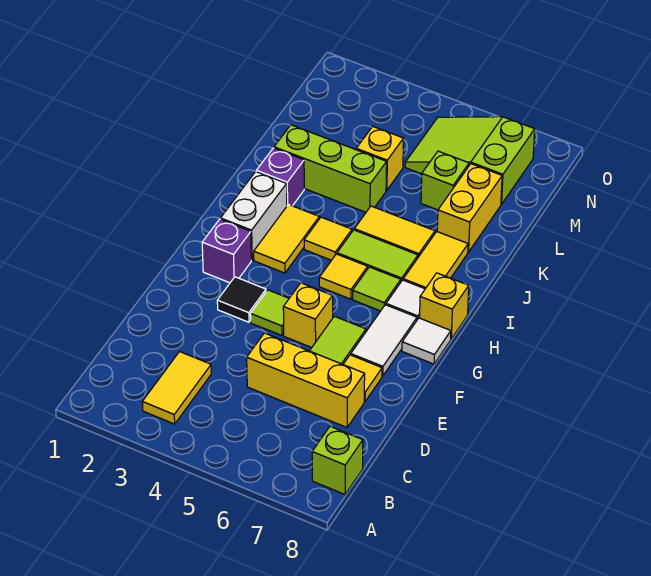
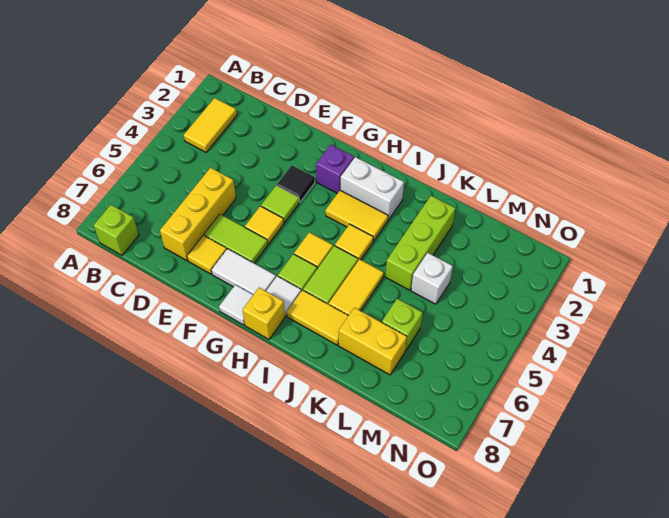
yellow tile B3:C3 level 1 -> yellow tile B2:B3 level 1
yellow brick F5 level 1 -> yellow tile F5 level 1
purple brick J2 level 1 -> none
yellow brick L4 level 1 -> white brick L4 level 1
lime slope M5:N7 level 1 top 7 -> none

